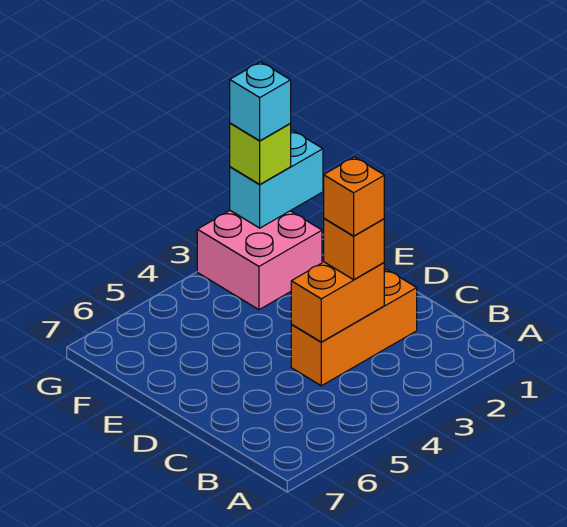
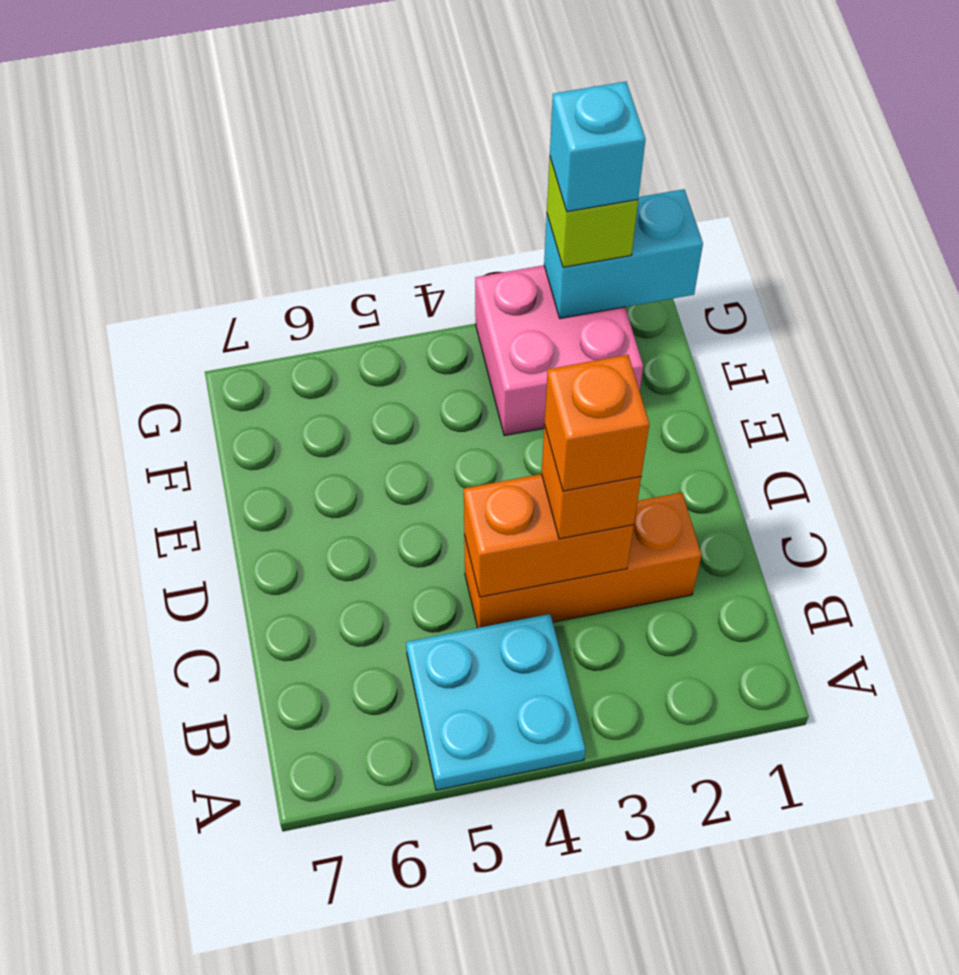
none -> cyan plate A4:B5 level 1

